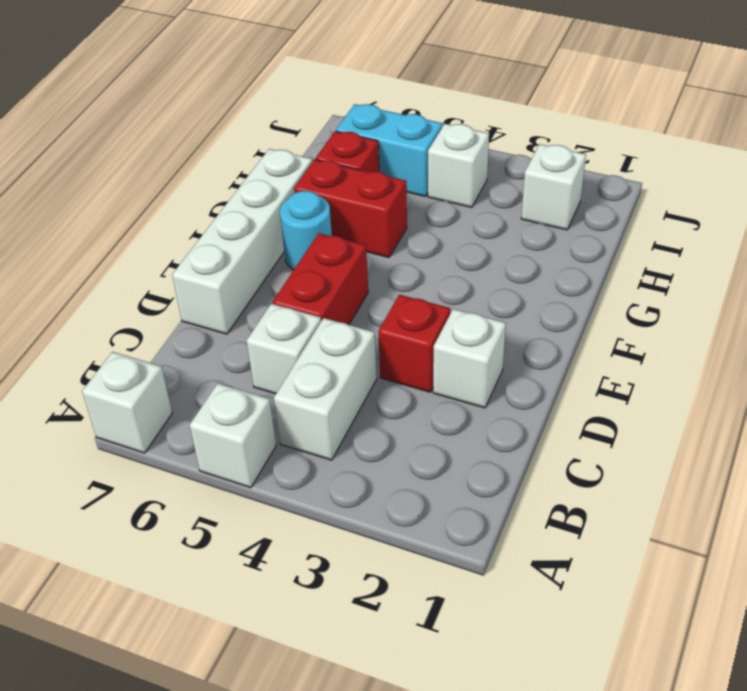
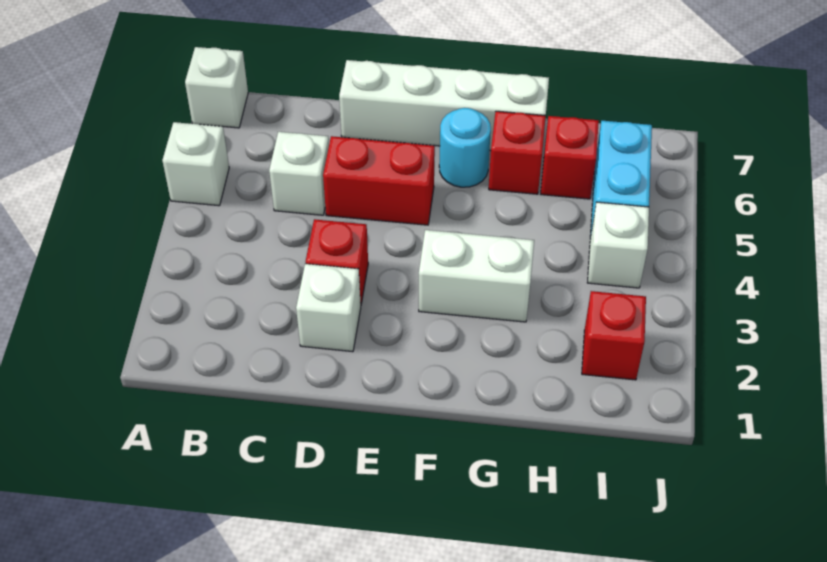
white brick B4:C4 level 1 -> white brick F3:G3 level 1
red brick G5:G6 level 1 -> red brick G6 level 1
white brick I2 level 1 -> red brick I2 level 1

